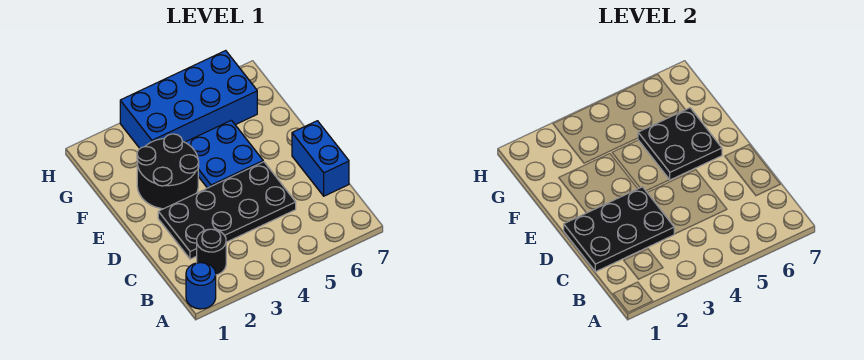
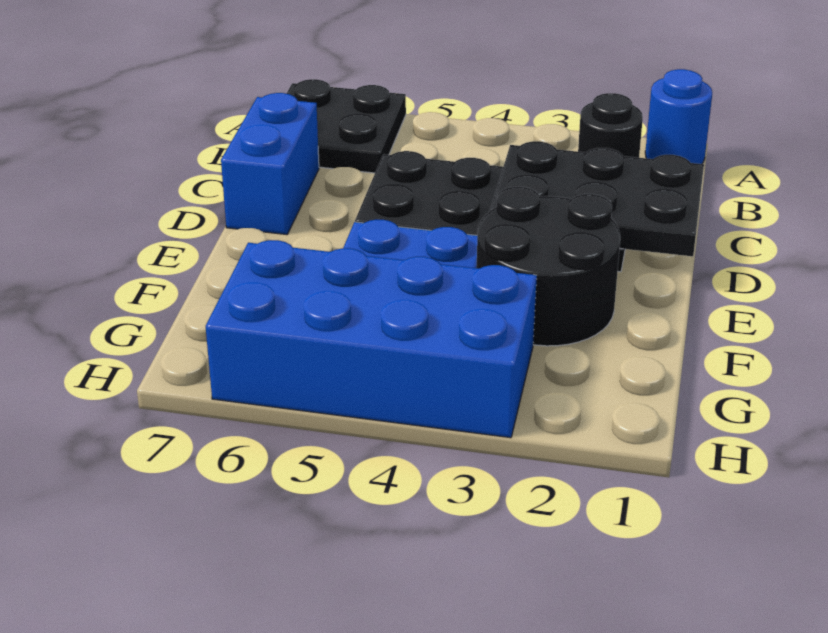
black plate E5:F6 level 2 -> black plate A6:B7 level 1

